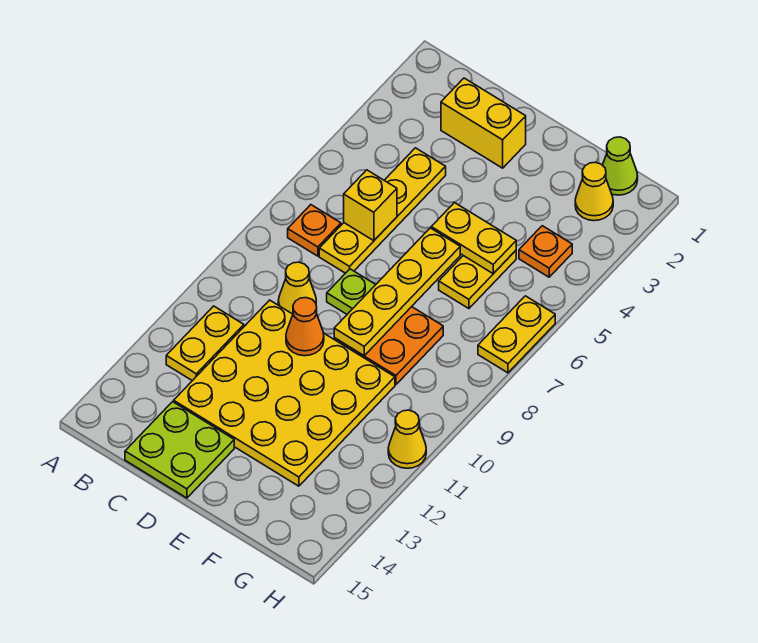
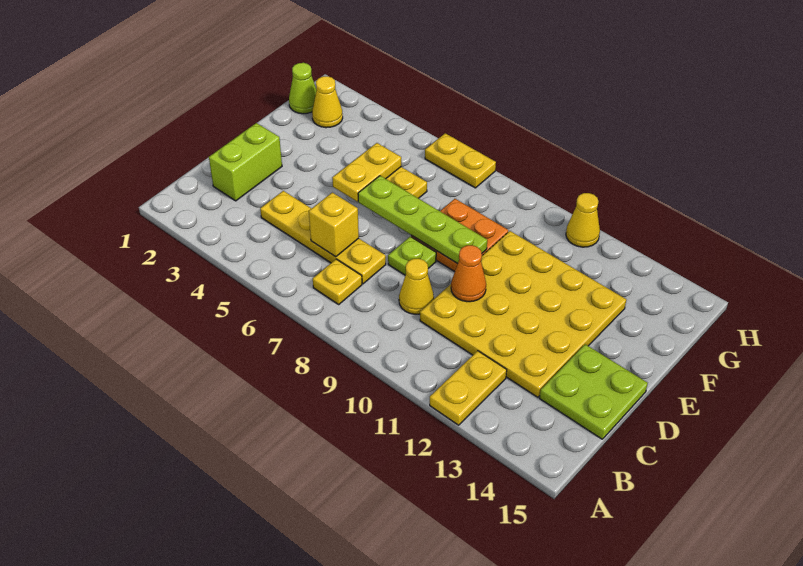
orange plate B7 level 1 -> yellow plate B7 level 1
yellow plate B11:B12 level 1 -> yellow plate A12:B12 level 1
yellow brick C2:D2 level 1 -> lime brick C2:D2 level 1
yellow plate E6:E9 level 2 -> lime plate E6:E9 level 2
orange plate G4 level 1 -> none

